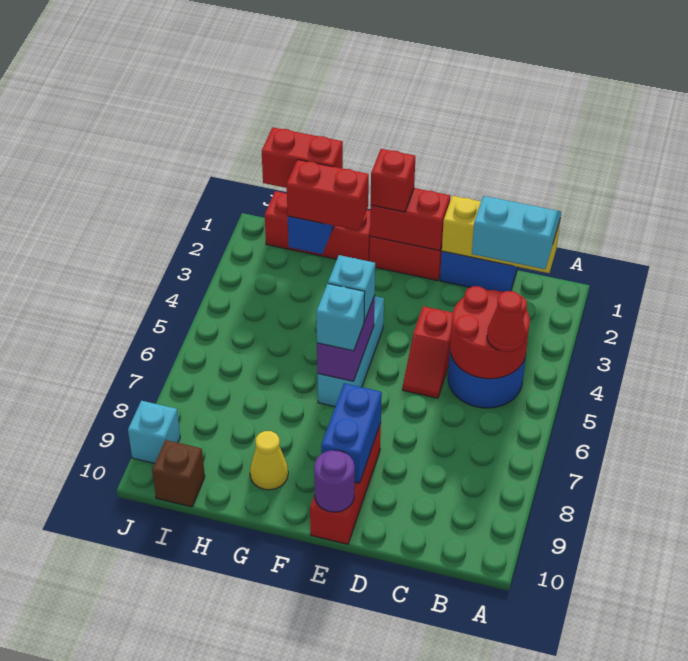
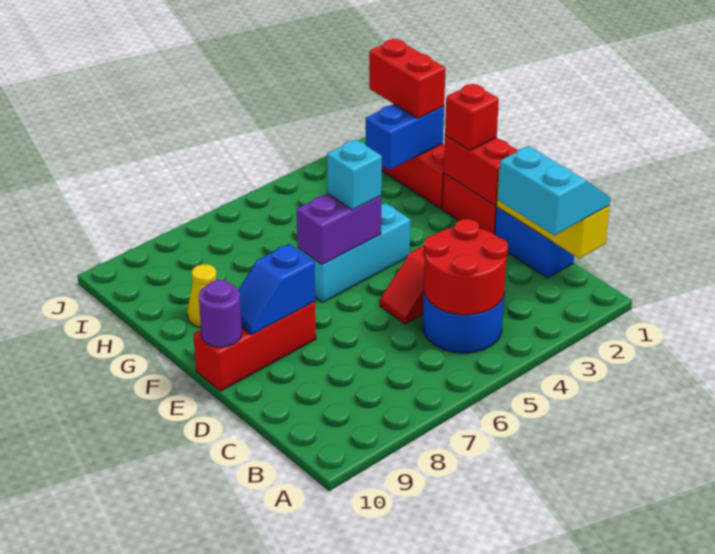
red cone B5 level 3 -> none
blue brick E8:E9 level 2 -> blue slope E8:E9 level 2 top 8
cyan brick F6 level 3 -> none
red brick G2:H2 level 3 -> none
brown brick I10 level 1 -> none
cyan brick J9 level 1 -> none

